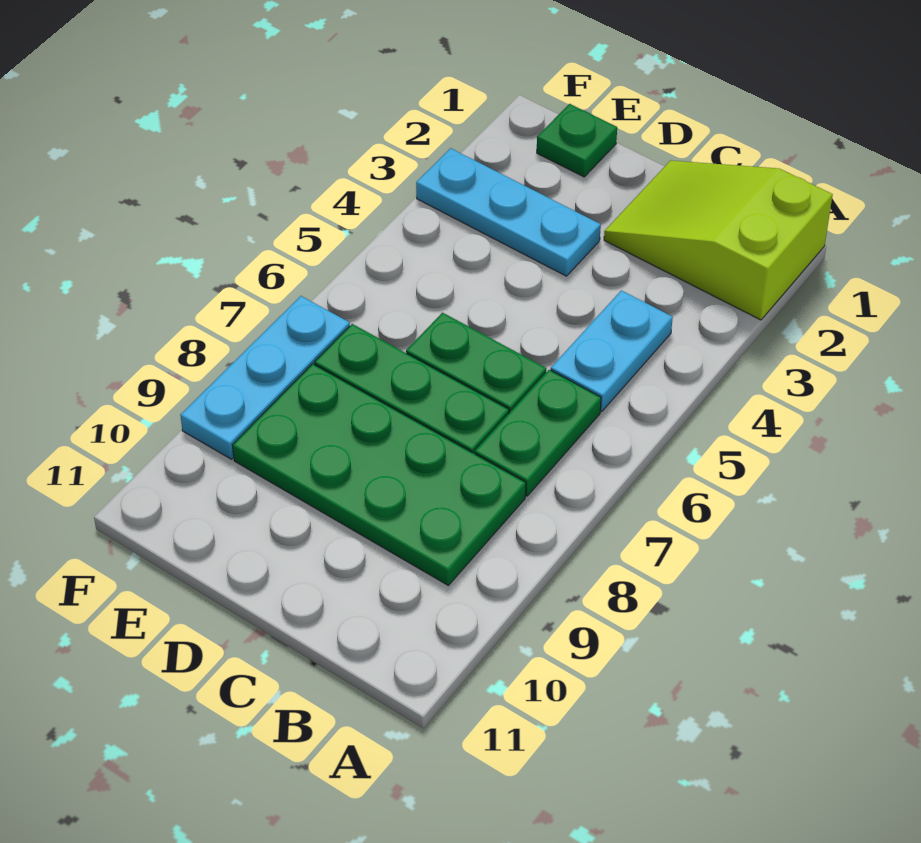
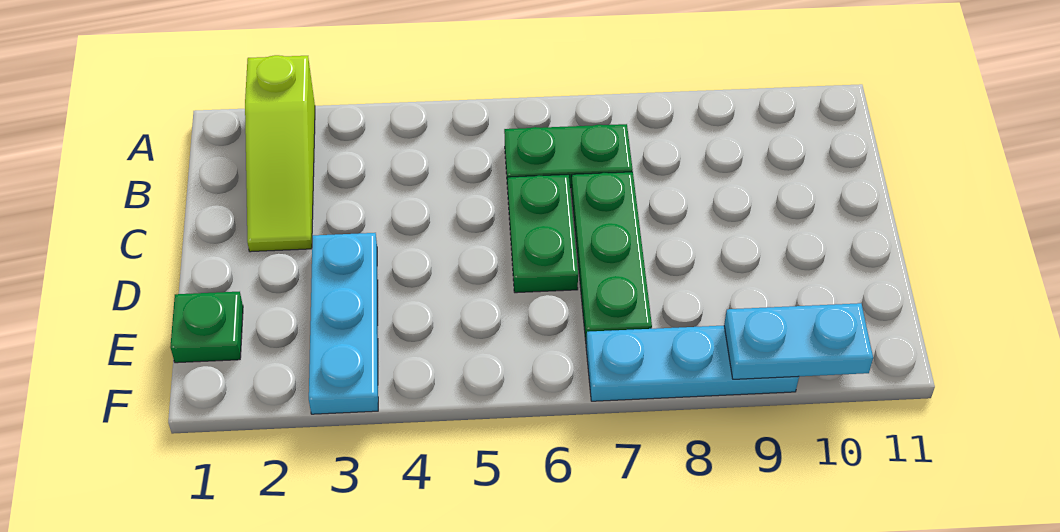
lime slope A1:C2 level 1 top A -> lime slope A2:C2 level 1 top A
cyan plate B4:B5 level 1 -> cyan plate F9:F10 level 2
green plate B8:E9 level 1 -> none

